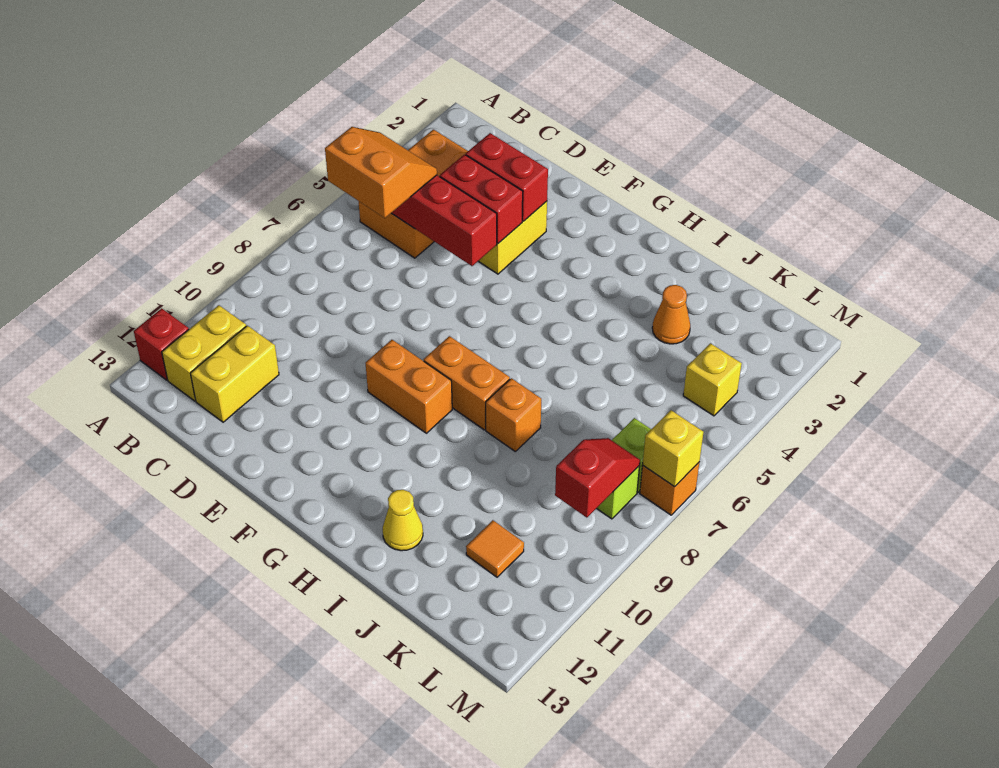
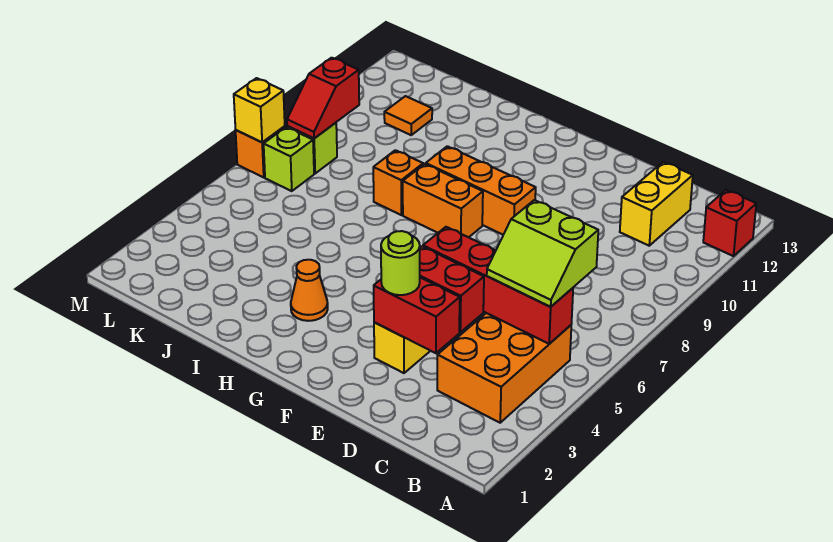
orange slope B5:C6 level 3 top 6 -> lime slope B5:C6 level 3 top 6
yellow brick B11:B12 level 1 -> none
none -> lime round brick E3 level 3
orange brick F9:G9 level 1 -> orange brick F9:H9 level 1
yellow cone I12 level 1 -> none
orange cone J3 level 1 -> orange cone H3 level 1
yellow brick L4 level 1 -> none

